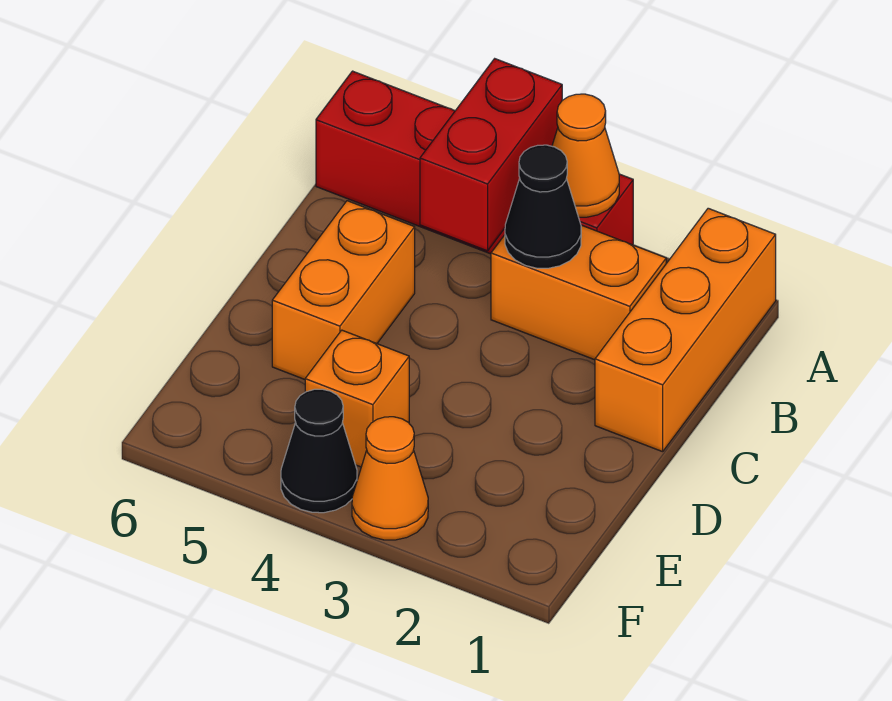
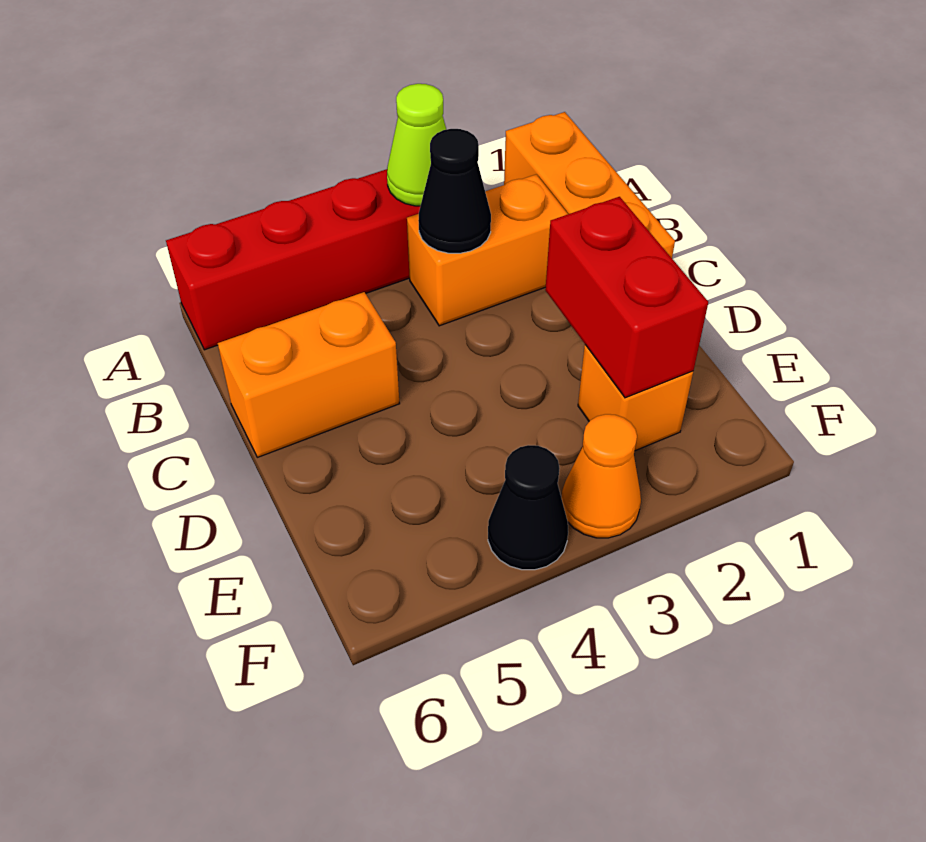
orange cone A3 level 2 -> lime cone A3 level 2
red brick A4:B4 level 2 -> red brick D2:E2 level 2
orange brick C5:D5 level 1 -> orange brick C5:C6 level 1
orange brick E4 level 1 -> orange brick E2 level 1

